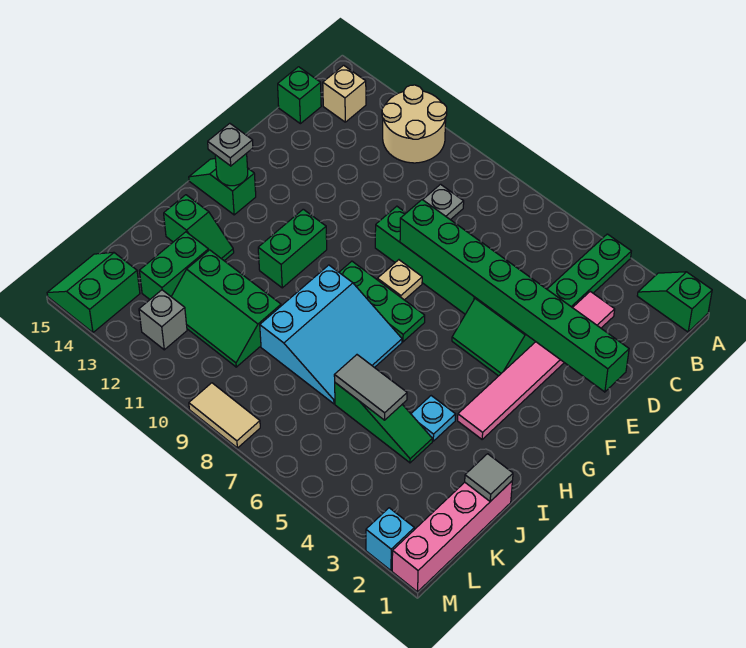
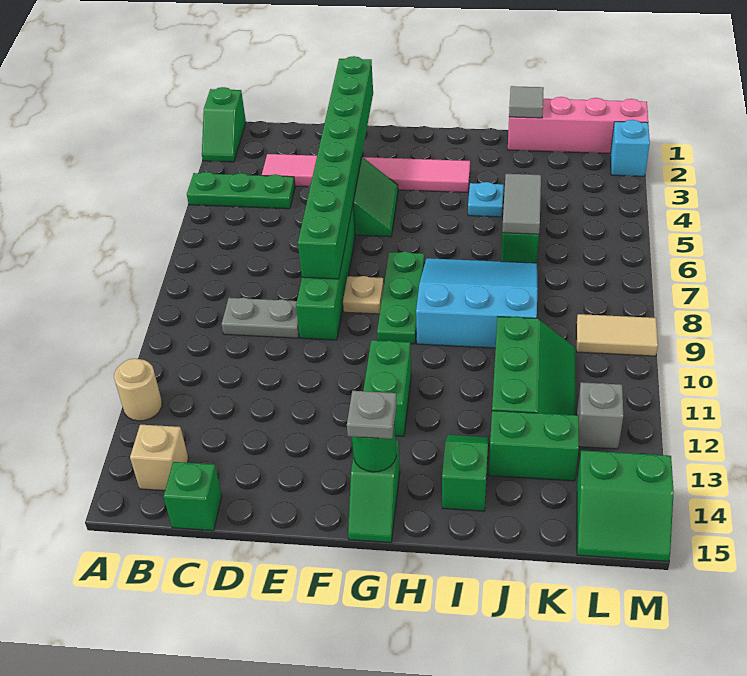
tan round brick A11:B12 level 1 -> tan round brick A12 level 1
green brick G11:H11 level 1 -> green brick G11:G12 level 1
tan tile M8:M9 level 1 -> tan tile L9:M9 level 1

